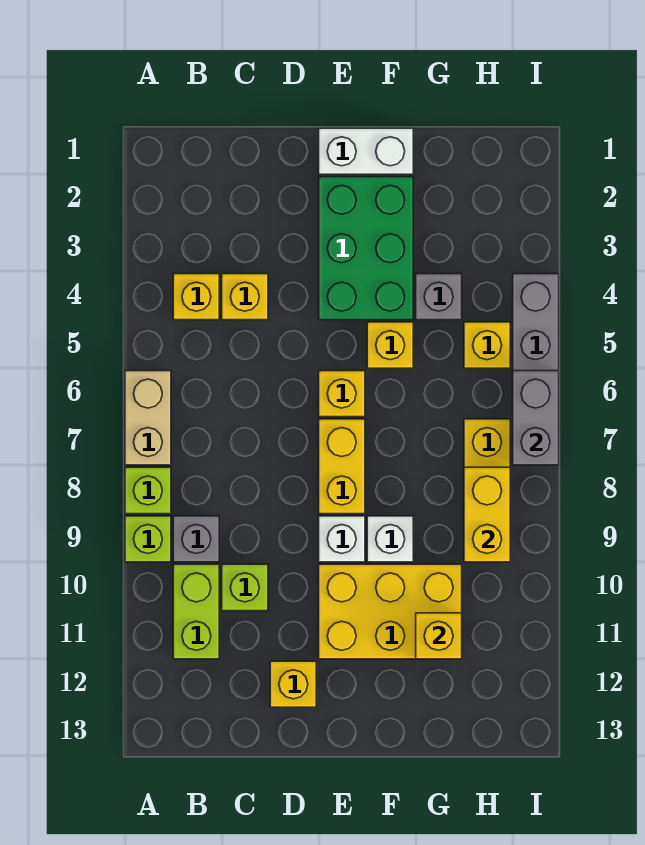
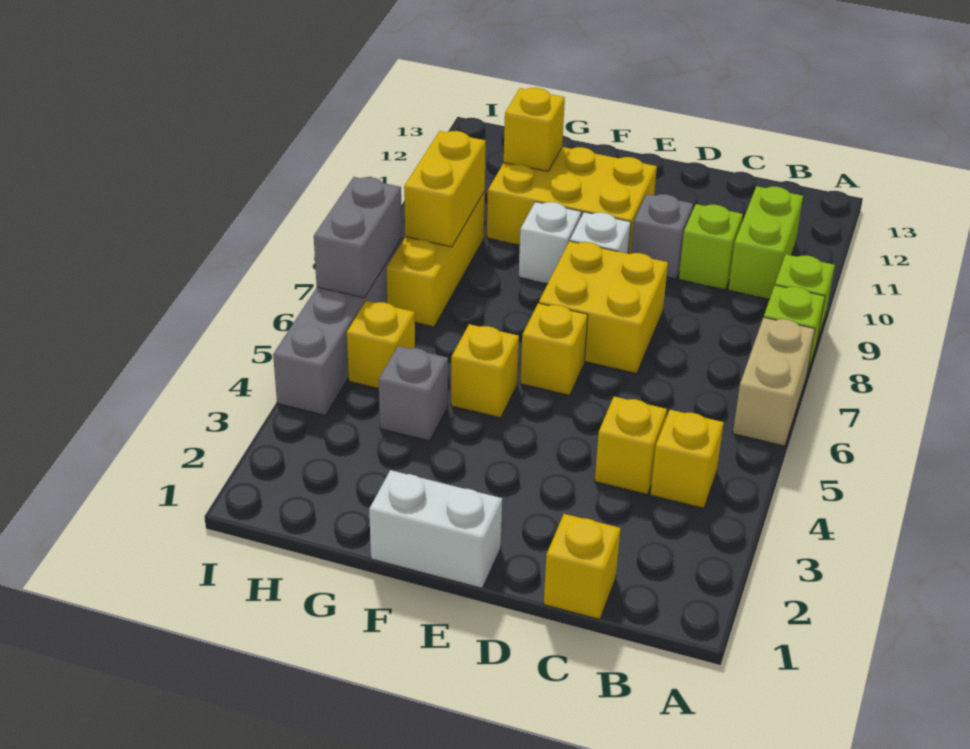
grey brick B9 level 1 -> grey brick D10 level 1
yellow brick D12 level 1 -> yellow brick C1 level 1
green brick E2:F4 level 1 -> none
yellow brick E7:E8 level 1 -> yellow brick D7:E8 level 1

